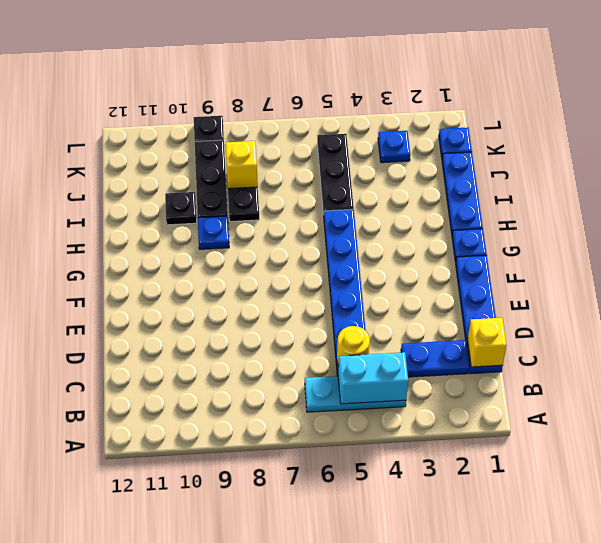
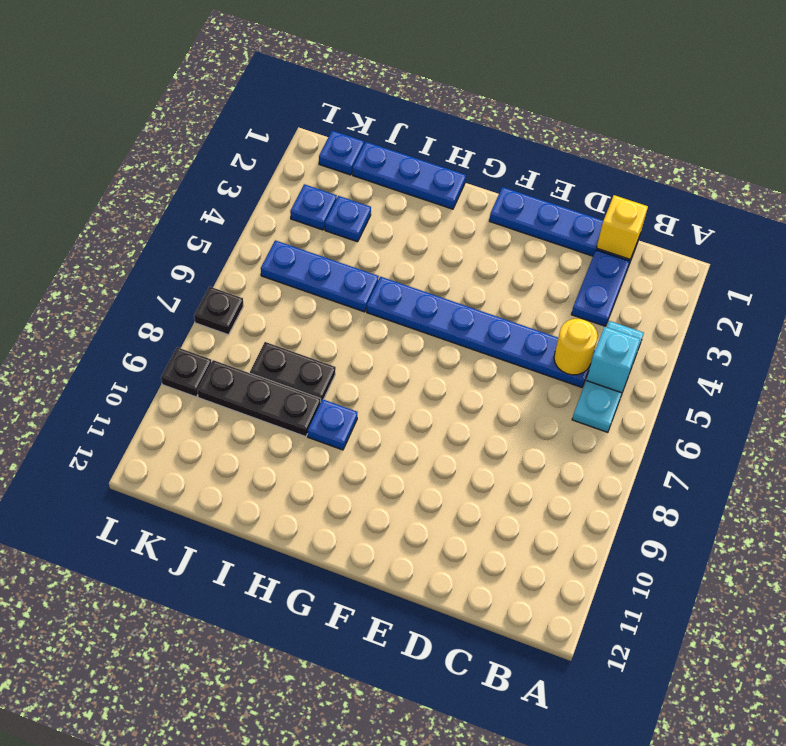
cyan brick B4:B5 level 2 -> cyan brick B5 level 2
blue plate G1 level 1 -> blue plate J3 level 1
black plate I5:K5 level 1 -> blue plate I5:K5 level 1
black plate I10 level 1 -> black plate L7 level 1
yellow brick J8 level 2 -> none

